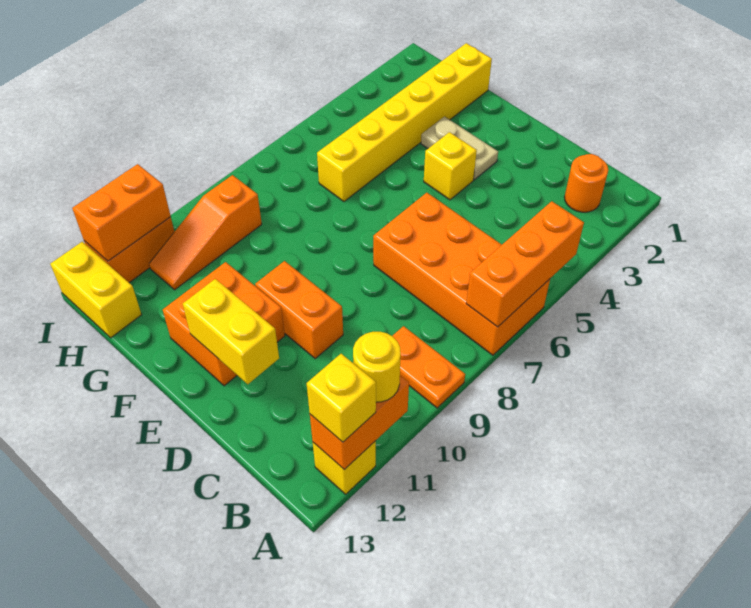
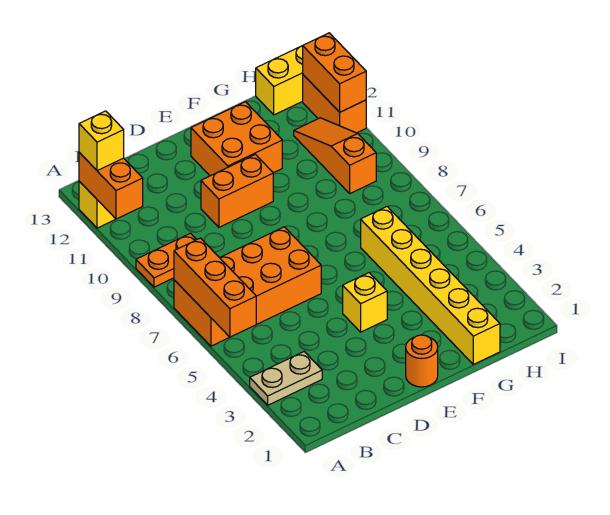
yellow round brick A11 level 3 -> none
orange round brick B2 level 1 -> orange round brick E1 level 1
yellow brick D12:E12 level 2 -> none
tan plate E3:F3 level 1 -> tan plate A3:B3 level 1

